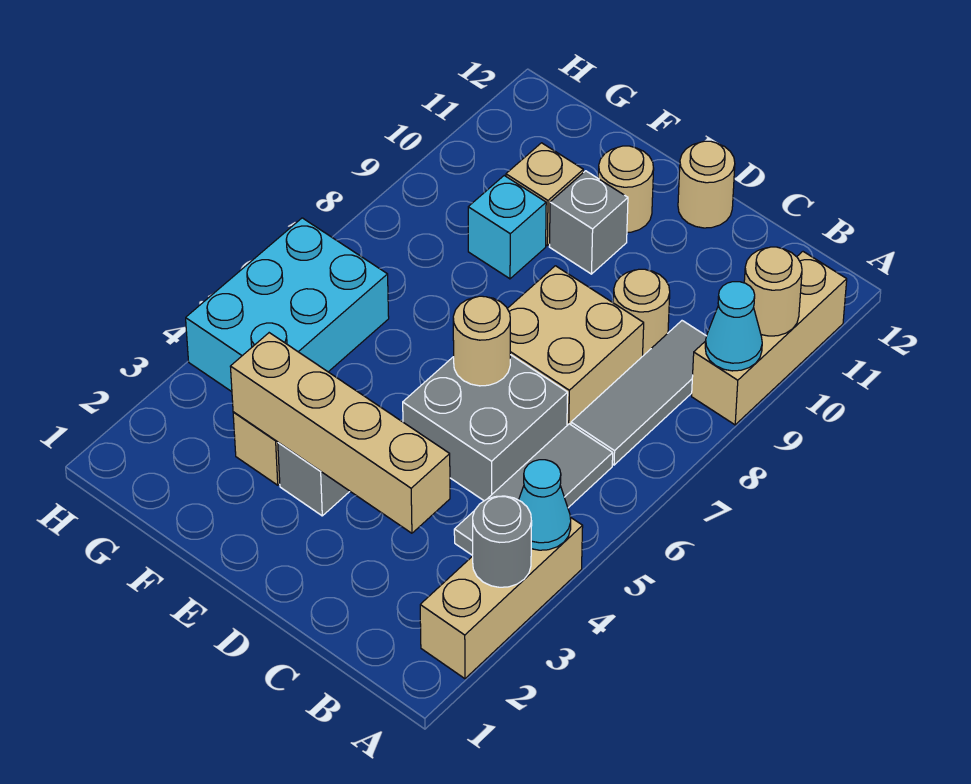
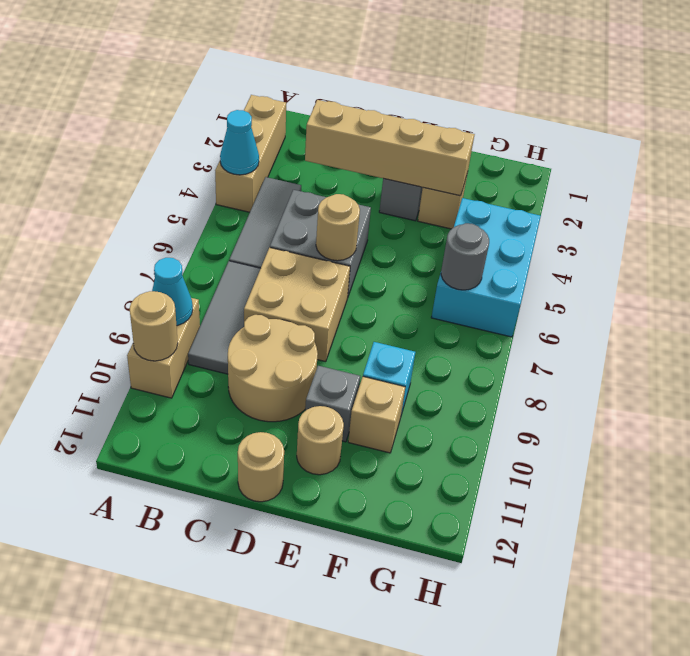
grey round brick A3 level 2 -> grey round brick G6 level 2
tan brick A9:A11 level 1 -> tan brick A9:A10 level 1
tan round brick C9 level 1 -> tan round brick C9:D10 level 1

